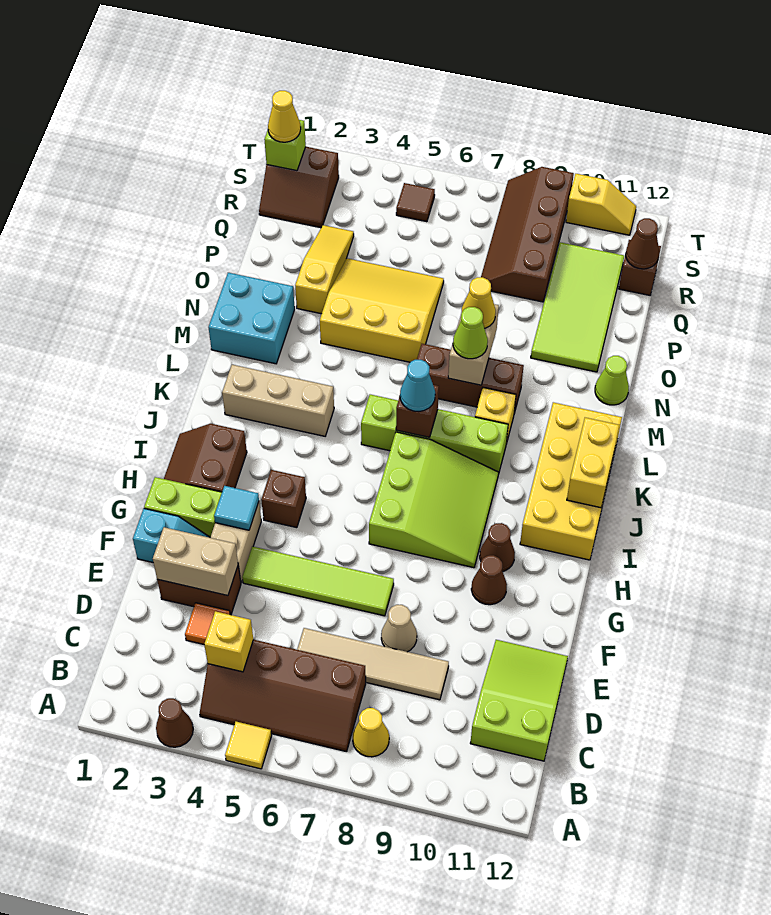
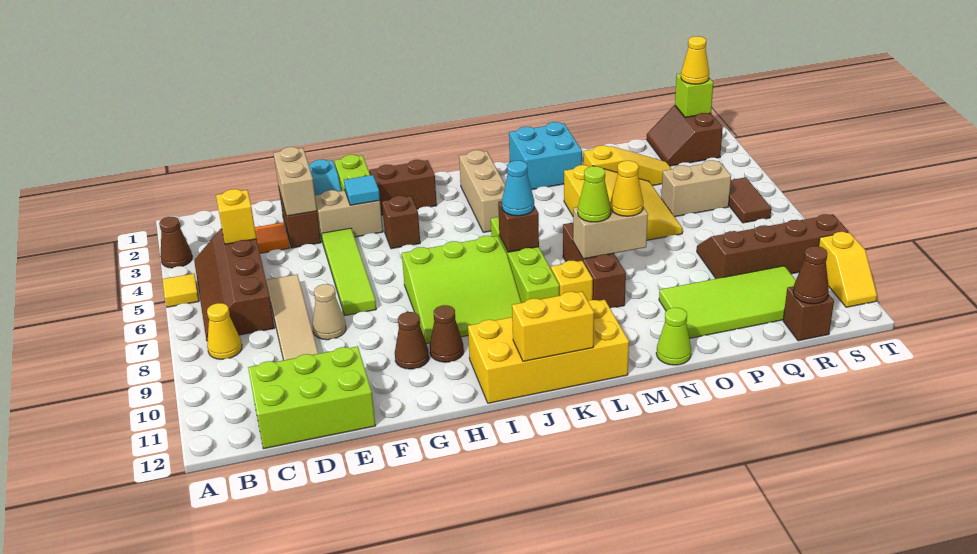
lime slope C11:E12 level 1 top C -> lime brick C11:E12 level 1
none -> tan brick Q5:R5 level 1
brown tile S5 level 1 -> brown tile S5:S6 level 1

